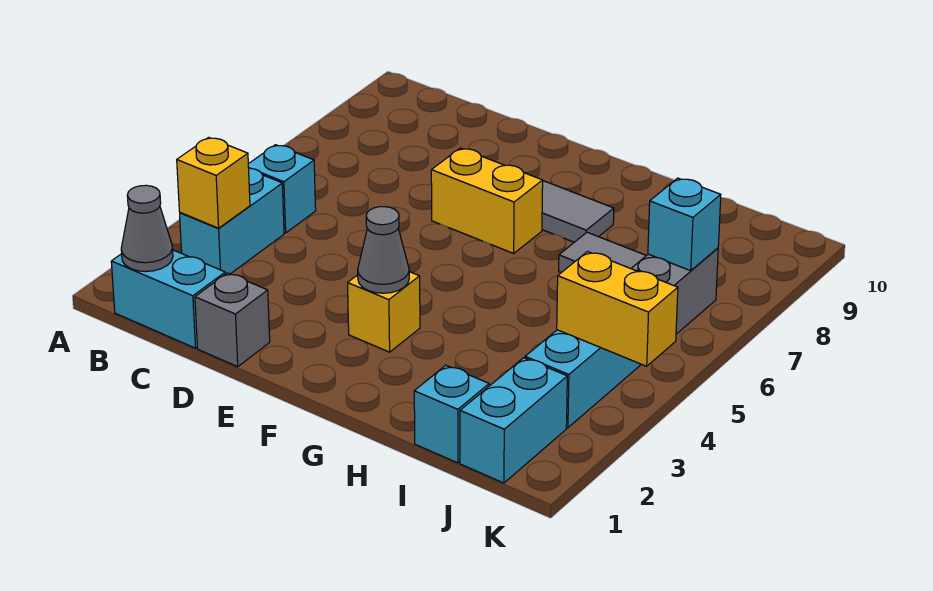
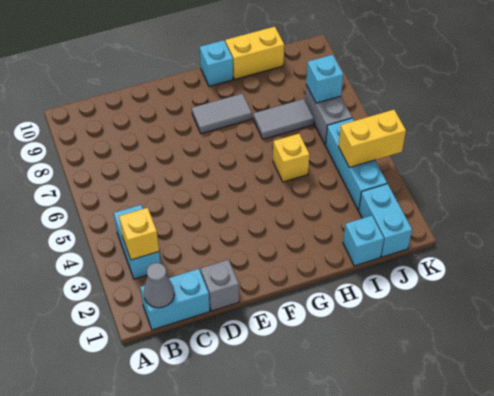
cyan brick B5 level 1 -> cyan brick G10 level 1
yellow brick E7:F7 level 1 -> yellow brick H10:I10 level 1
yellow brick F3 level 1 -> yellow brick H5 level 1
grey cone F3 level 2 -> none

